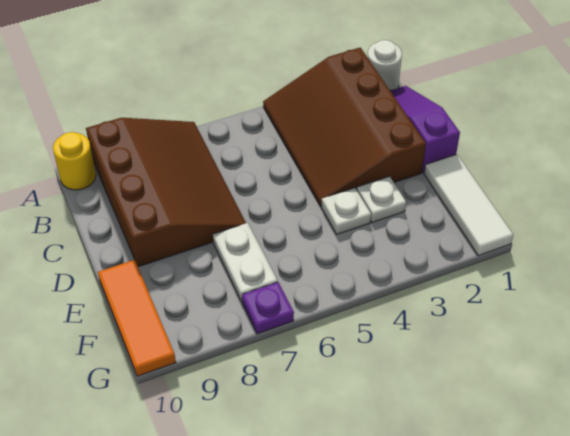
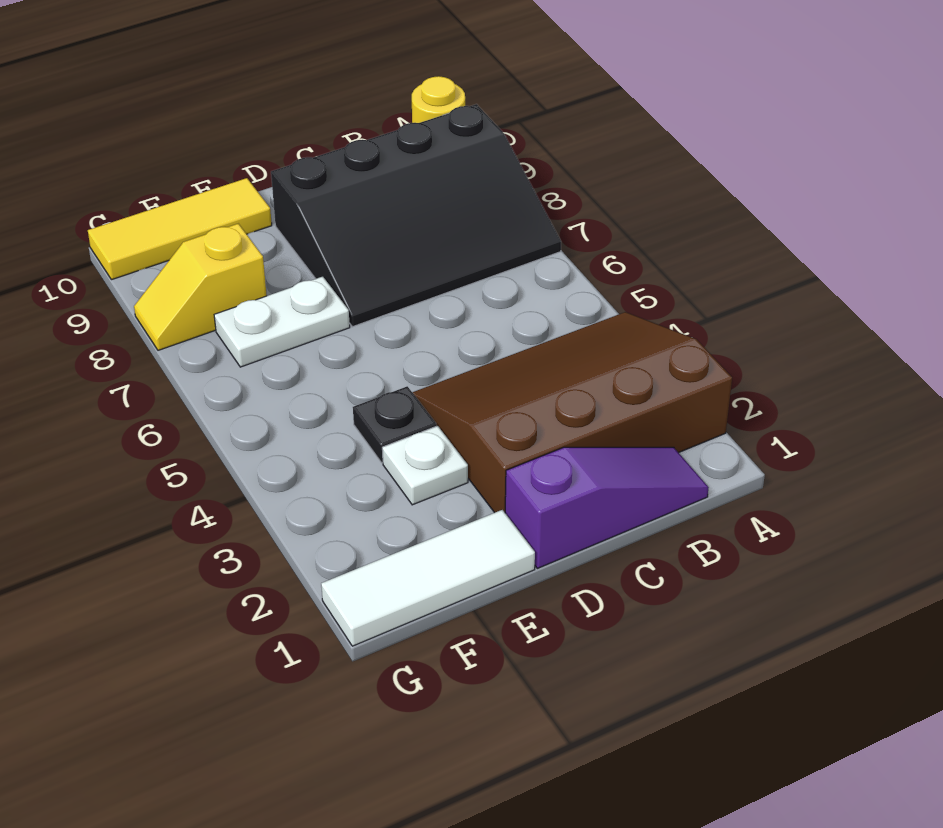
white round brick A1 level 1 -> none
brown slope A7:D9 level 1 top 9 -> black slope A7:D9 level 1 top 9
white plate E4 level 1 -> black plate E4 level 1
orange tile E10:G10 level 1 -> yellow tile E10:G10 level 1
none -> yellow slope F8:G8 level 1 top F
purple plate G7 level 1 -> none

